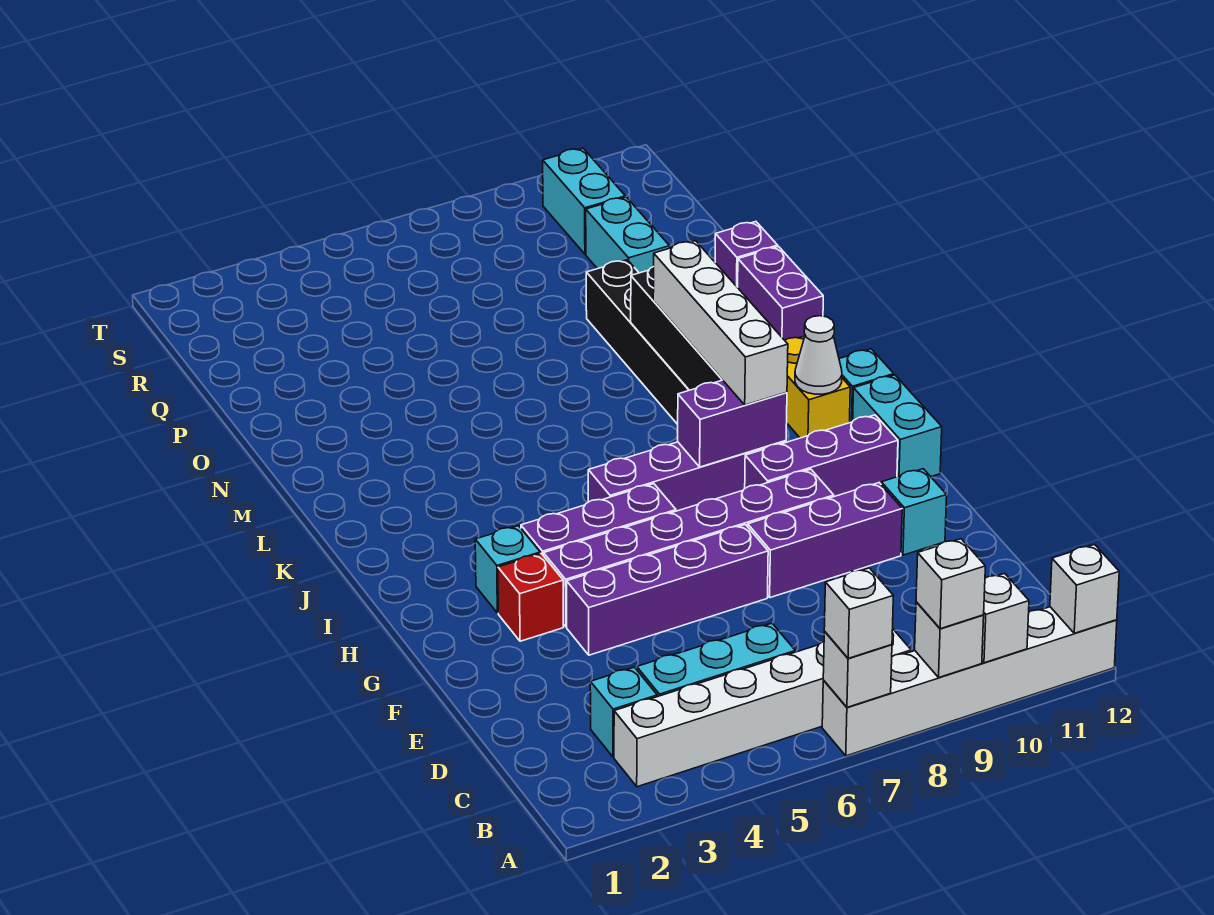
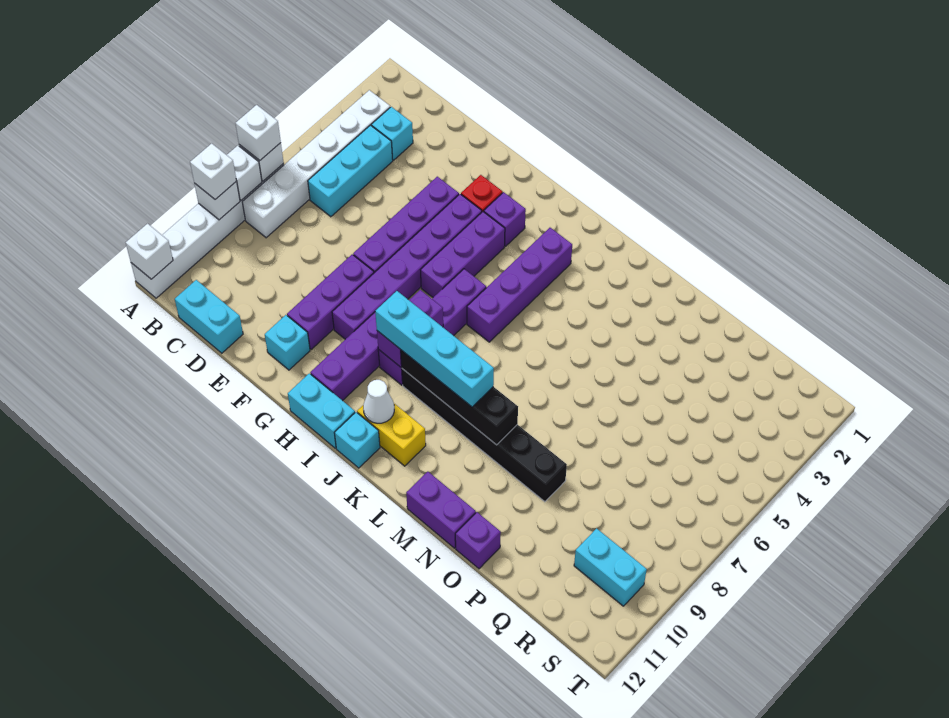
white brick A10 level 2 -> white brick A8 level 2
cyan brick H3 level 1 -> purple brick H3 level 1
white brick I9:L9 level 3 -> cyan brick I9:L9 level 3
none -> purple brick J3:J6 level 1
cyan brick P10:Q10 level 1 -> cyan brick C12:D12 level 1

